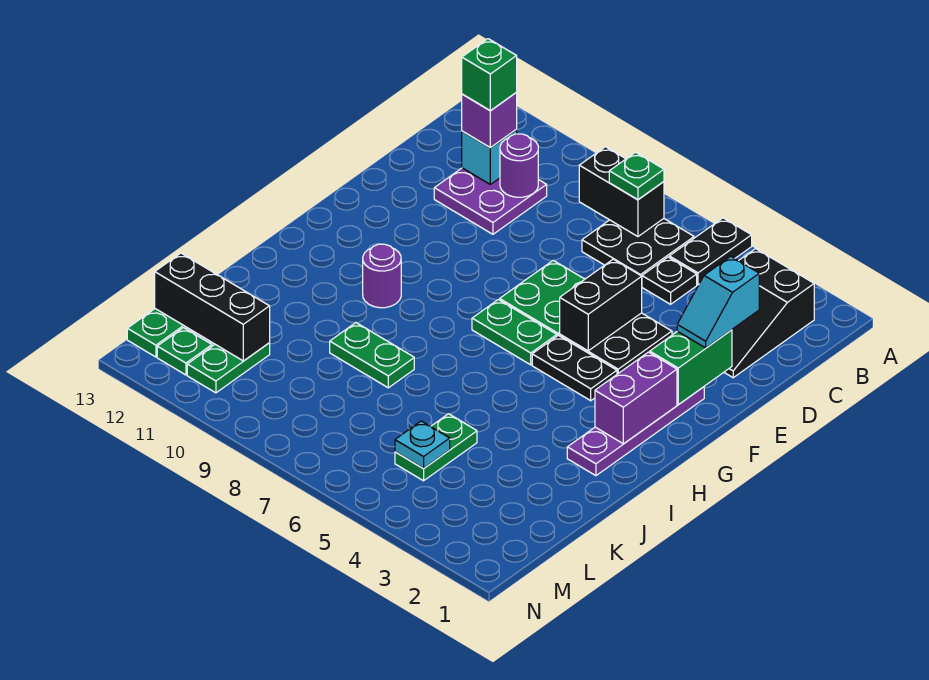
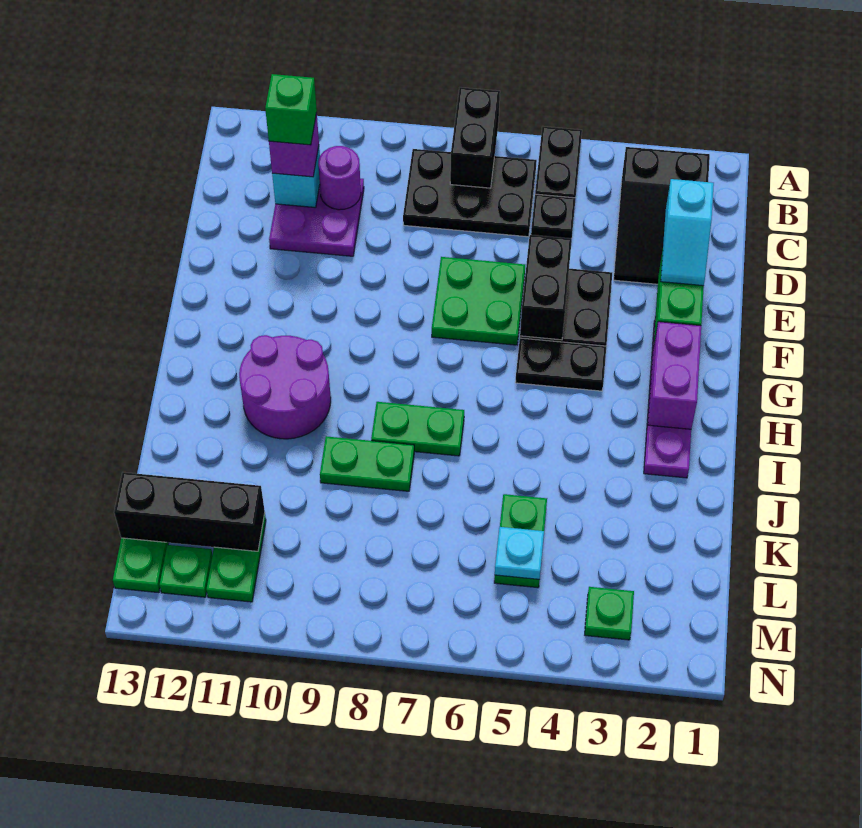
black plate B6:C7 level 1 -> black plate B6:C8 level 1
black brick B7:B8 level 2 -> black brick A7:B7 level 2
green plate B7 level 3 -> green plate M3 level 1
green plate G6:G7 level 1 -> green plate I7:I8 level 1
purple round brick H10 level 1 -> purple round brick H10:I11 level 1

